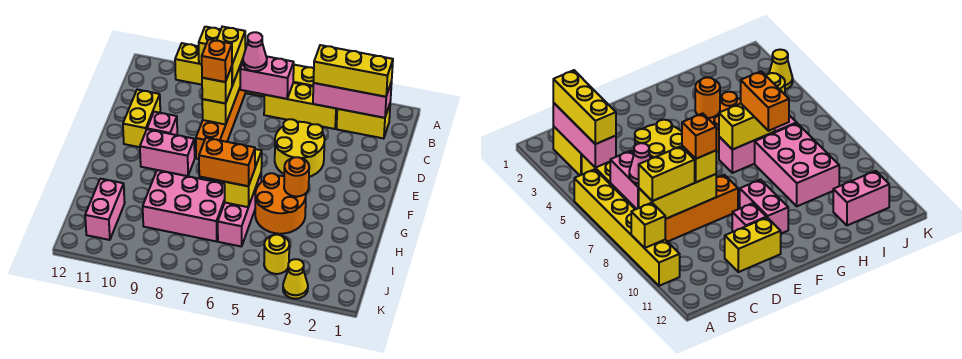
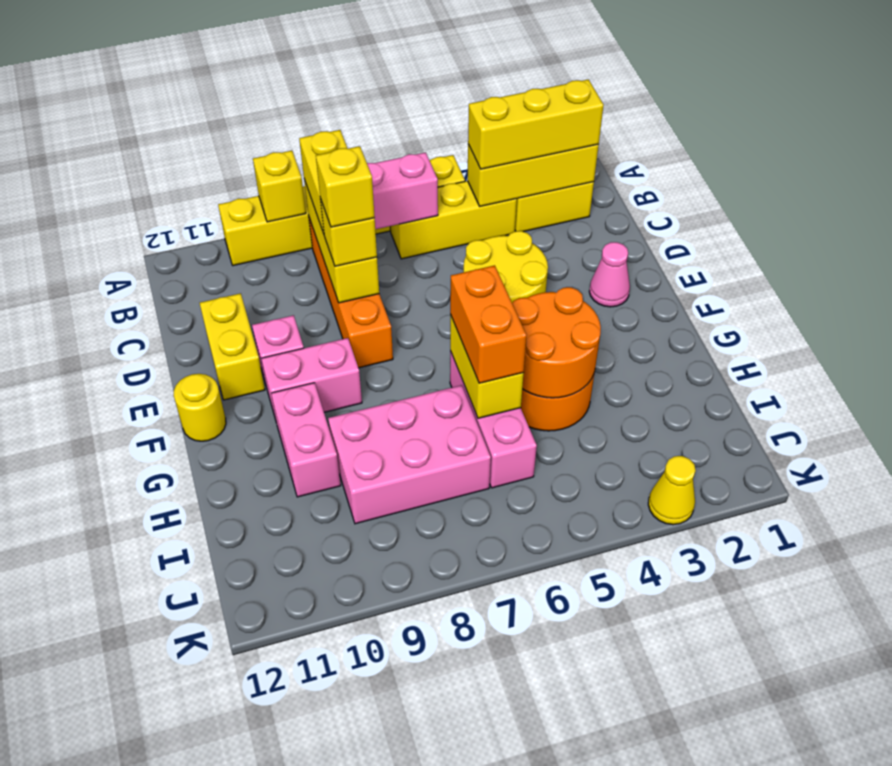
pink brick B2:B4 level 2 -> yellow brick B2:B4 level 2
pink cone B7 level 3 -> pink cone E2 level 1
orange brick D8 level 4 -> yellow brick D8 level 4
orange round brick G4 level 2 -> orange round brick G4:H5 level 2
orange brick H6:H7 level 3 -> orange brick G6:H6 level 3
pink brick I11:J11 level 1 -> pink brick G10:H10 level 1
yellow round brick J4 level 1 -> yellow round brick F12 level 1

